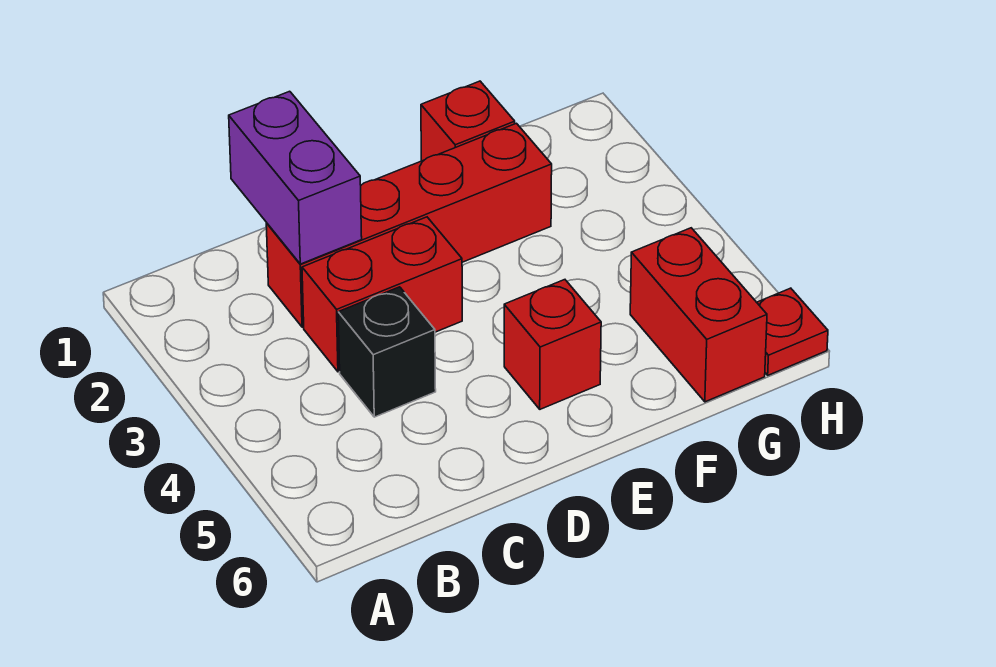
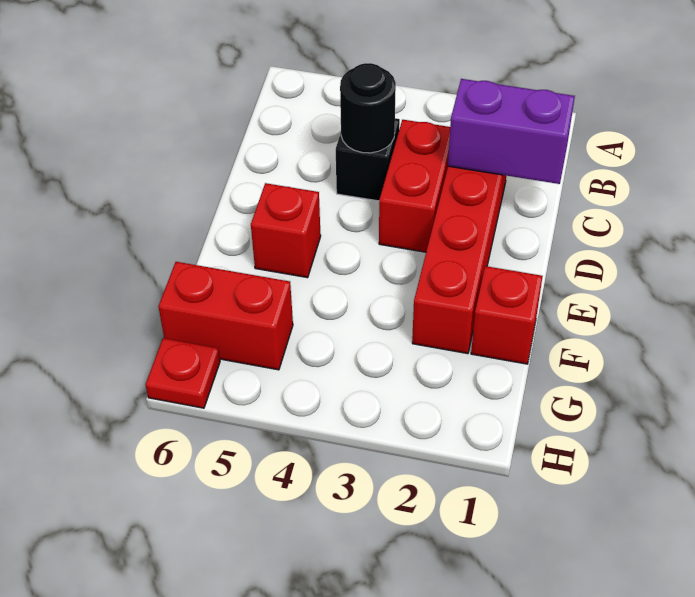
none -> black round brick C4 level 2

